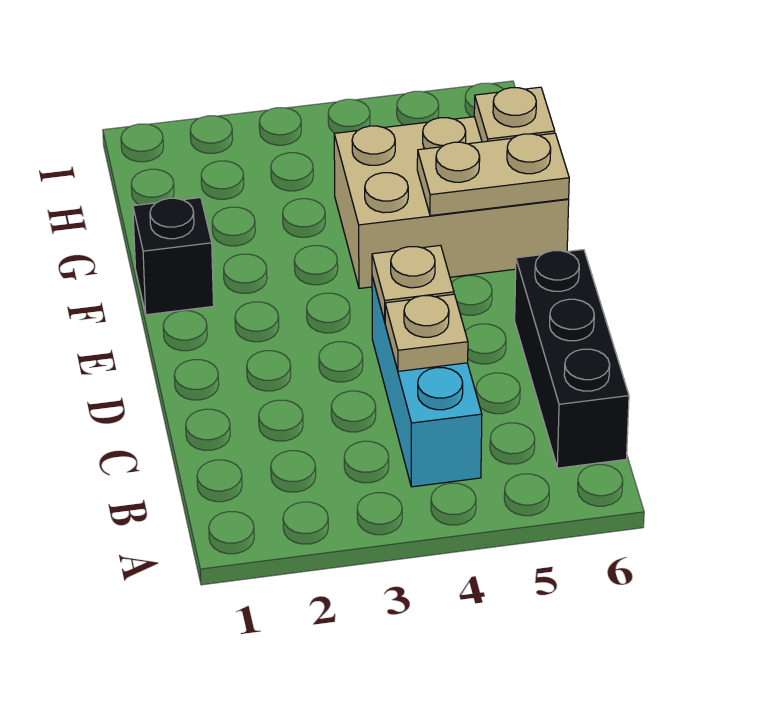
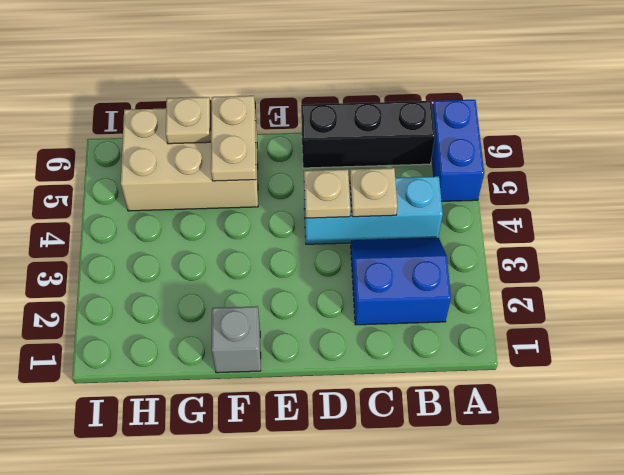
none -> blue brick A5:A6 level 1
none -> blue slope B2:C3 level 1 top 2
black brick F1 level 1 -> grey brick F1 level 1
tan brick F4:G6 level 1 -> tan brick F5:H6 level 1

